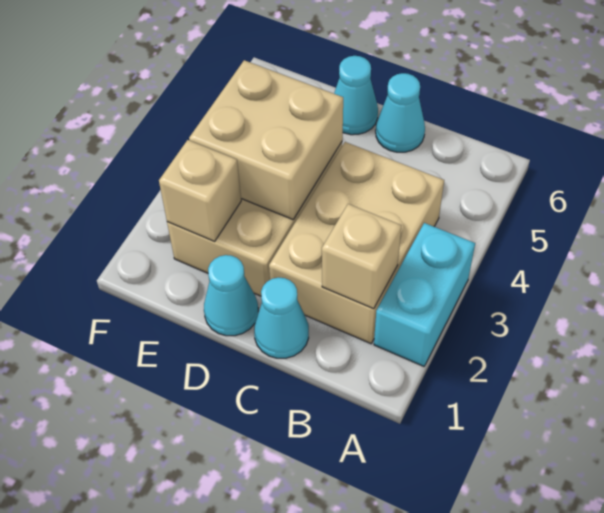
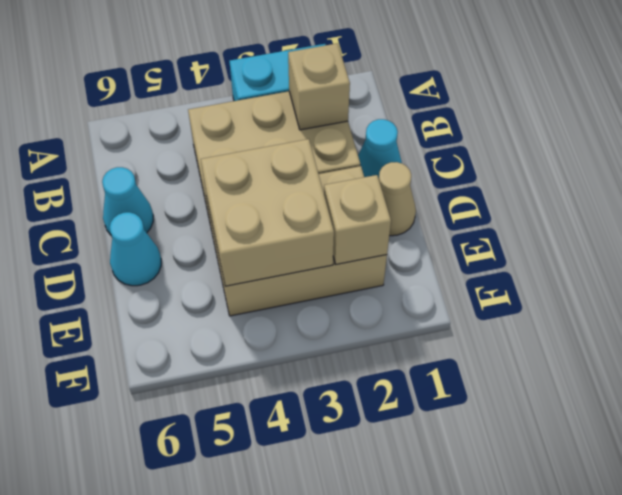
cyan cone D1 level 1 -> tan cone D1 level 1

